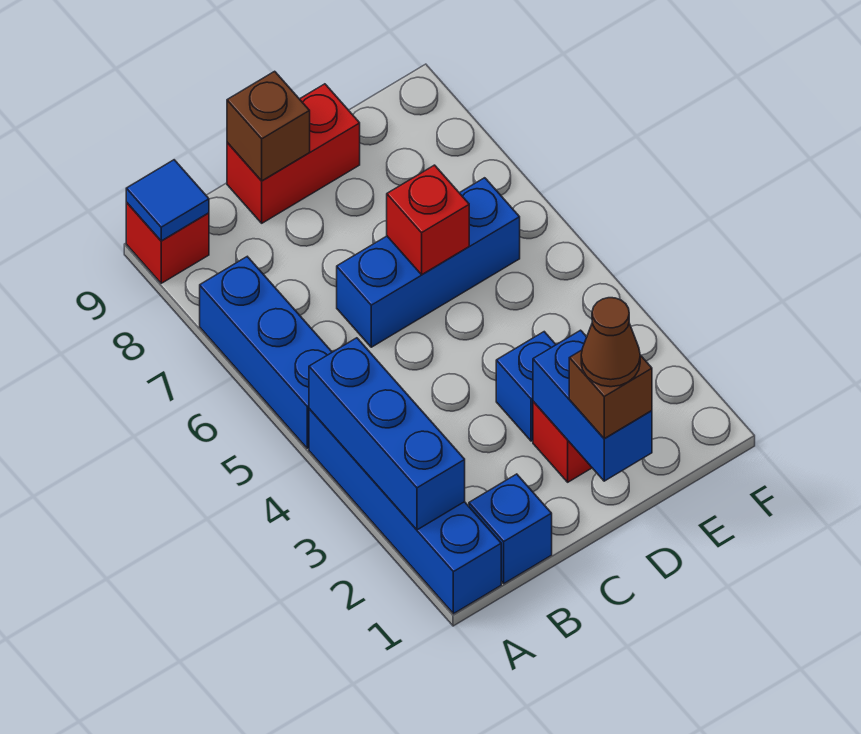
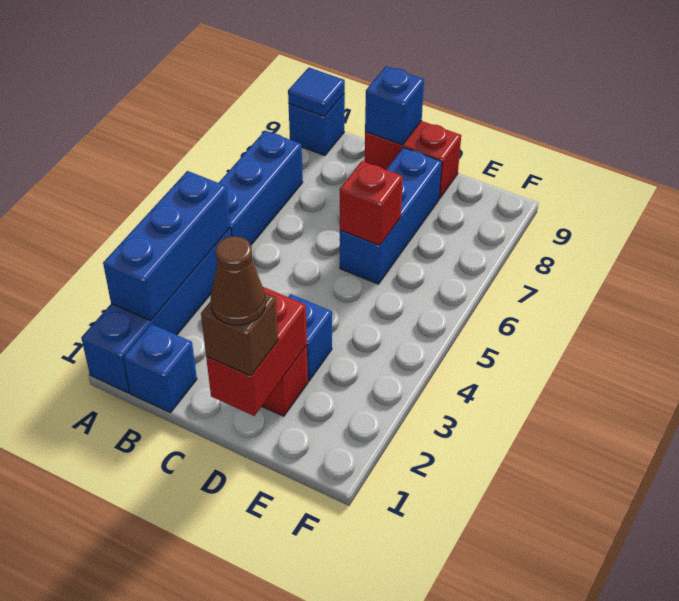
red brick A9 level 1 -> blue brick A9 level 1
blue brick C6:E6 level 1 -> blue brick D6:D8 level 1
brown brick C9 level 2 -> blue brick C9 level 2
blue brick D1:D2 level 2 -> red brick D1:D2 level 2

